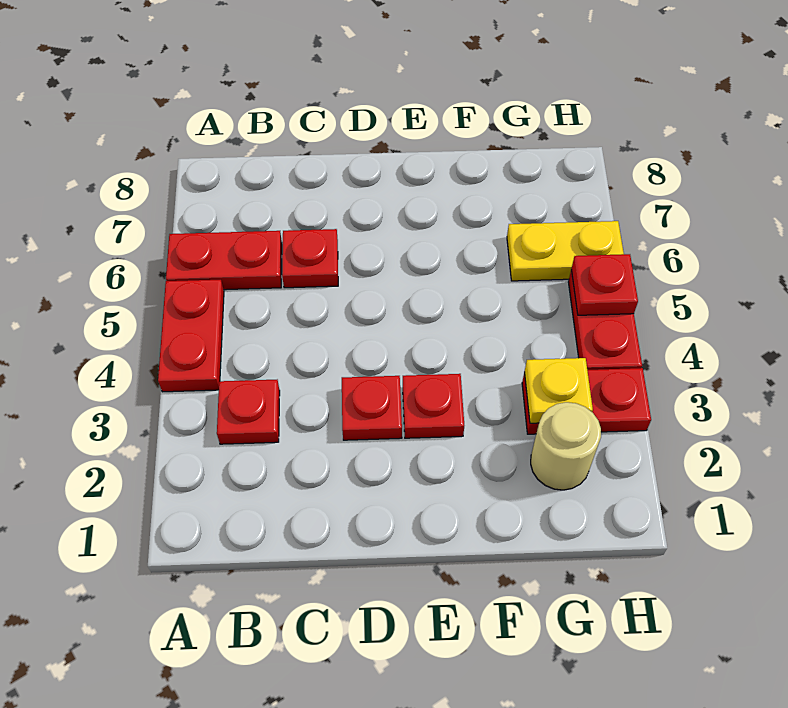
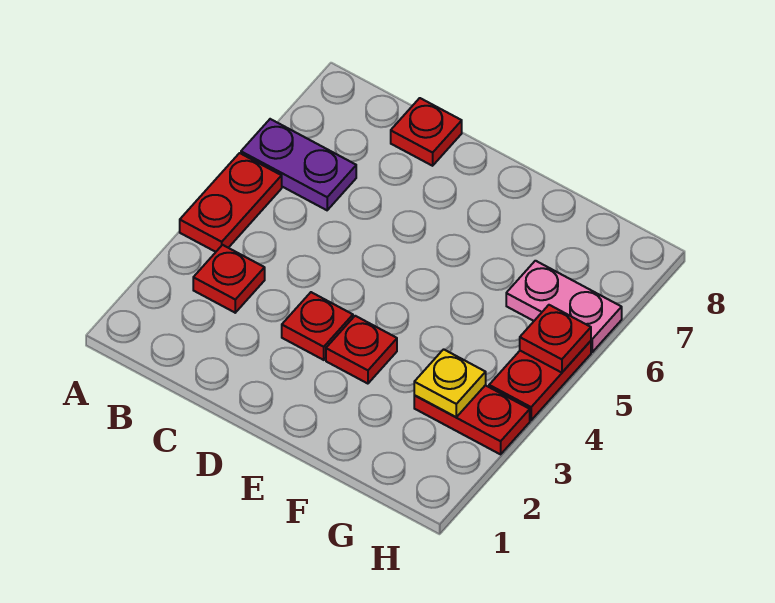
red plate A6:B6 level 1 -> purple plate A6:B6 level 1
red plate C6 level 1 -> red plate C8 level 1
tan round brick G2 level 1 -> none
yellow plate G6:H6 level 1 -> pink plate G6:H6 level 1

